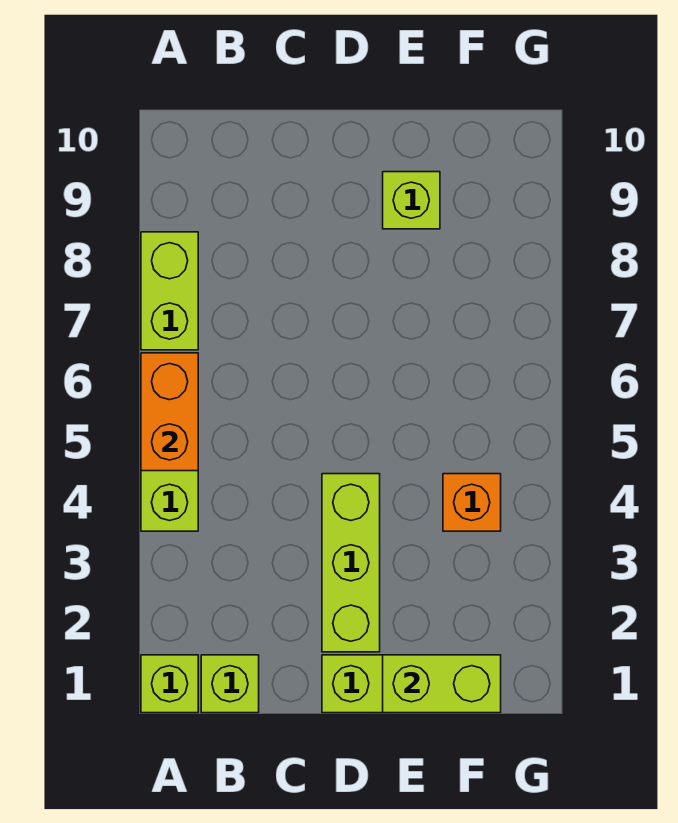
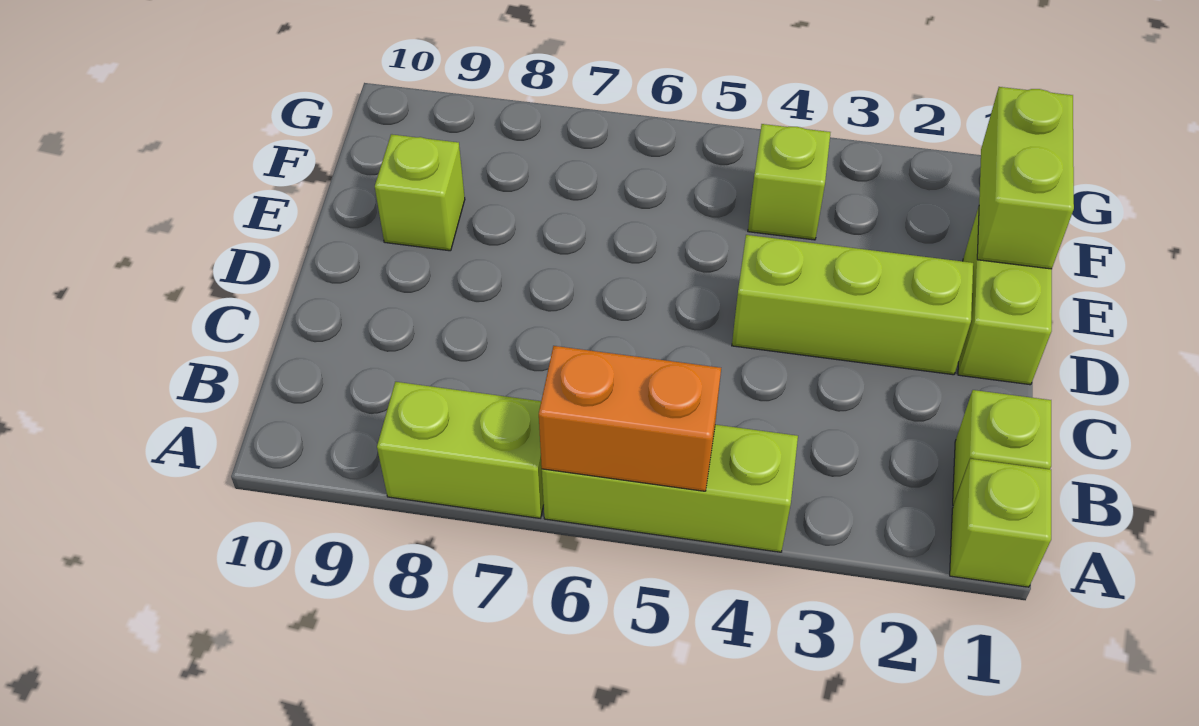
orange brick F4 level 1 -> lime brick F4 level 1

